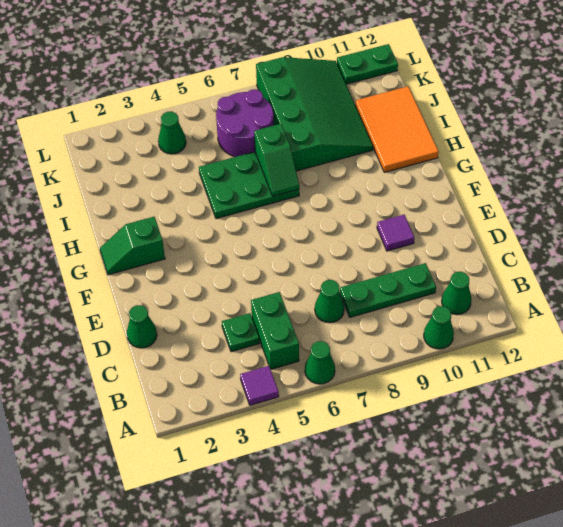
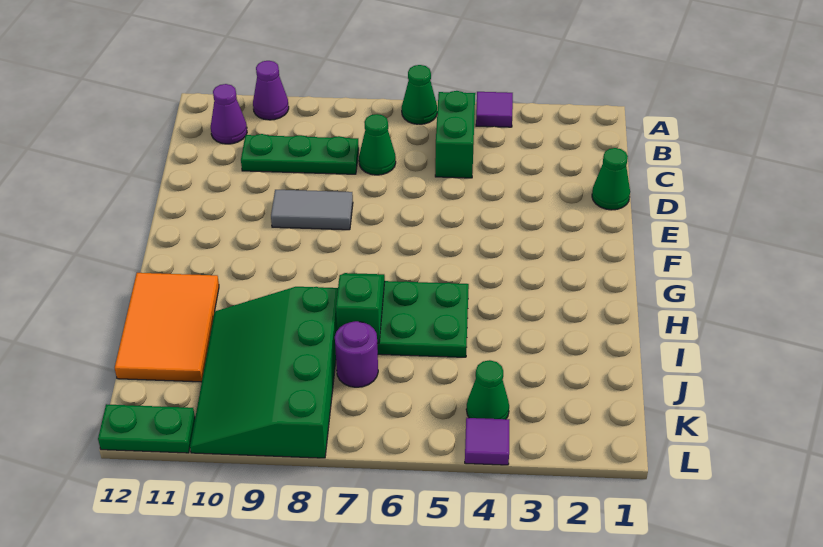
green cone A10 level 1 -> purple cone A10 level 1
green cone B11 level 1 -> purple cone B11 level 1
green plate C4 level 1 -> none
none -> grey tile E8:E9 level 1
purple tile E10 level 1 -> purple tile L4 level 1
green slope G1:G2 level 1 top 2 -> none
purple round brick J6:K7 level 1 -> purple round brick J7 level 1

